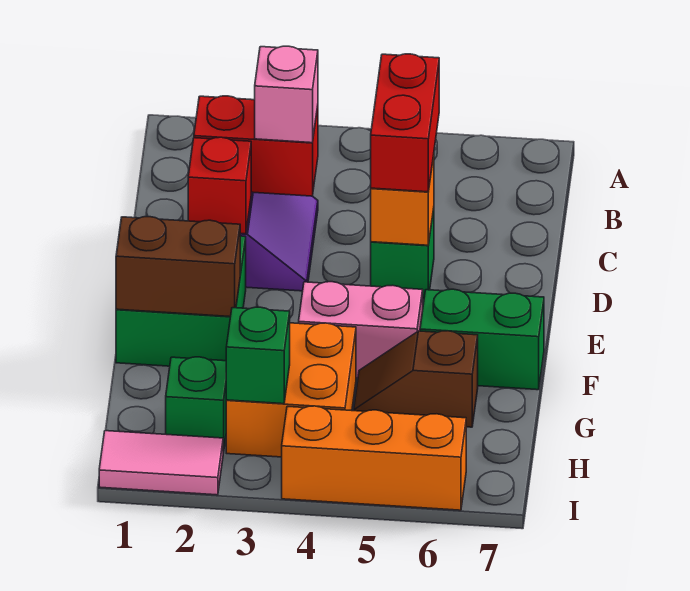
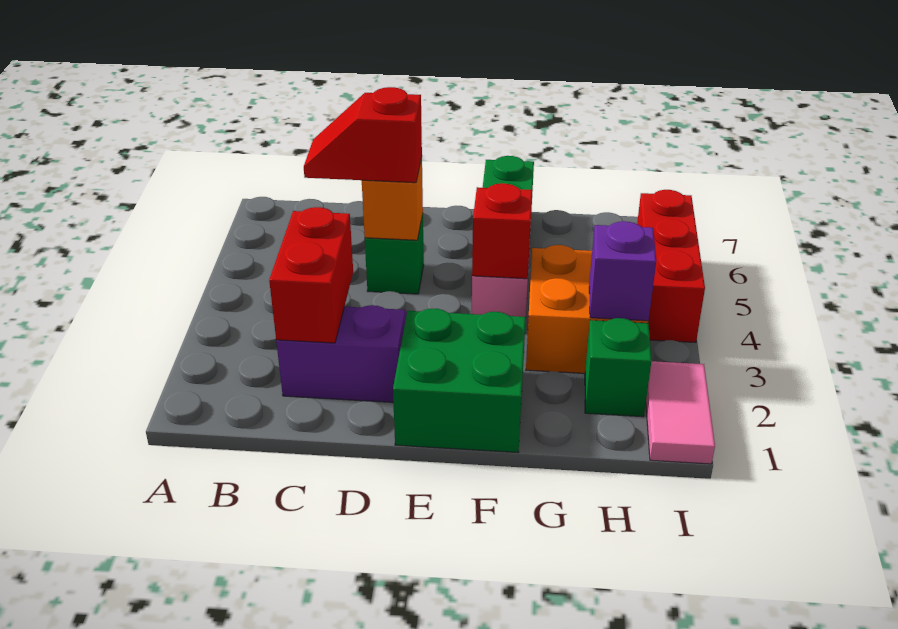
pink brick C3 level 3 -> none
red brick C5:D5 level 3 -> red slope C5:D5 level 3 top D
red brick D2 level 2 -> red brick F4 level 2
brown brick F1:F2 level 2 -> none
brown slope G5:G6 level 1 top 6 -> none
green brick H3 level 2 -> purple brick H3 level 2
orange brick I4:I6 level 1 -> red brick I4:I6 level 1

